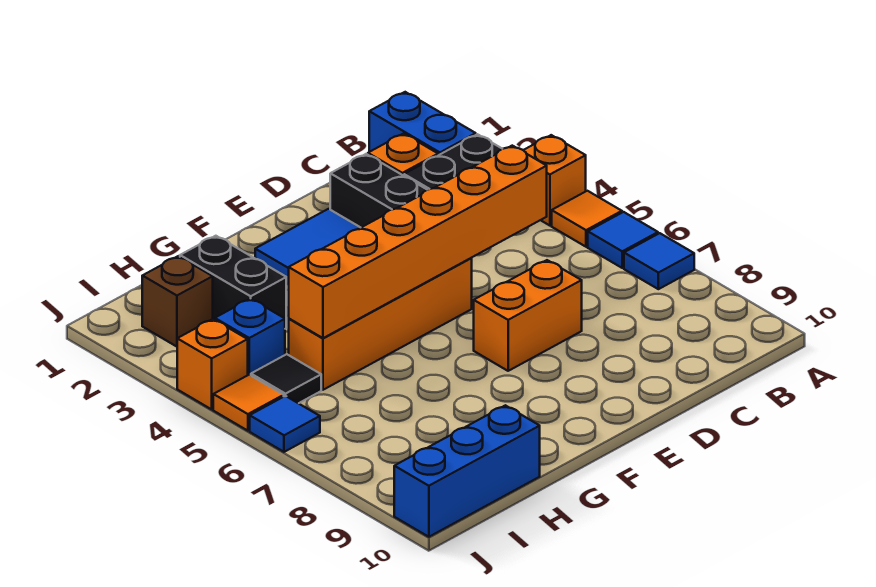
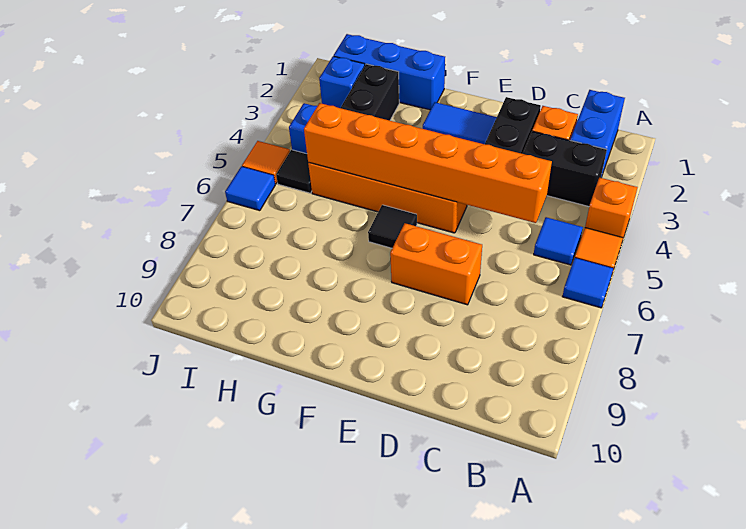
blue tile A7 level 1 -> blue tile B5 level 1
none -> black tile F6 level 1
blue brick H10:J10 level 1 -> blue brick G1:I1 level 1
brown brick I2 level 1 -> blue brick I2 level 1
orange brick J4 level 1 -> none

